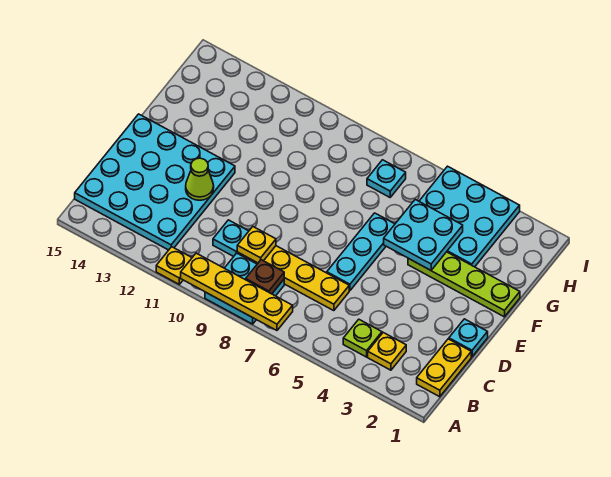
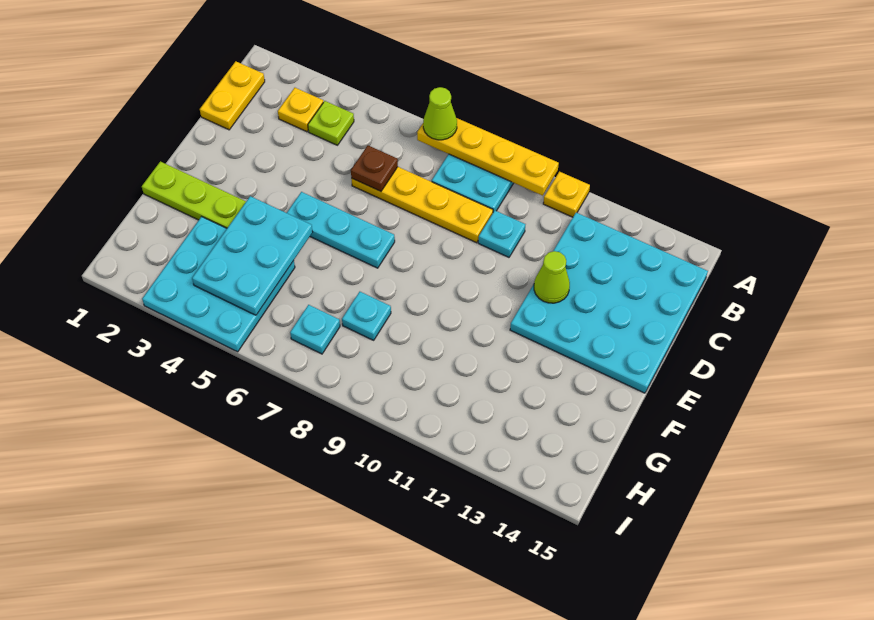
none -> lime cone A7 level 3
brown plate B8 level 2 -> brown plate C6 level 2
yellow plate C9 level 2 -> none
cyan plate D1 level 1 -> cyan plate G8 level 1
cyan plate D6:F6 level 1 -> cyan plate E5:E7 level 1
cyan plate F4:G5 level 2 -> cyan plate F4:H5 level 2

